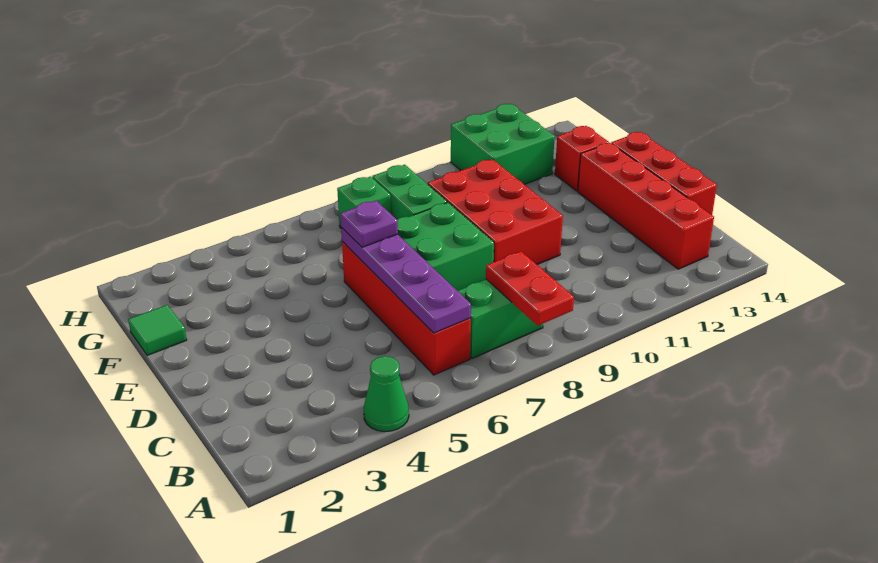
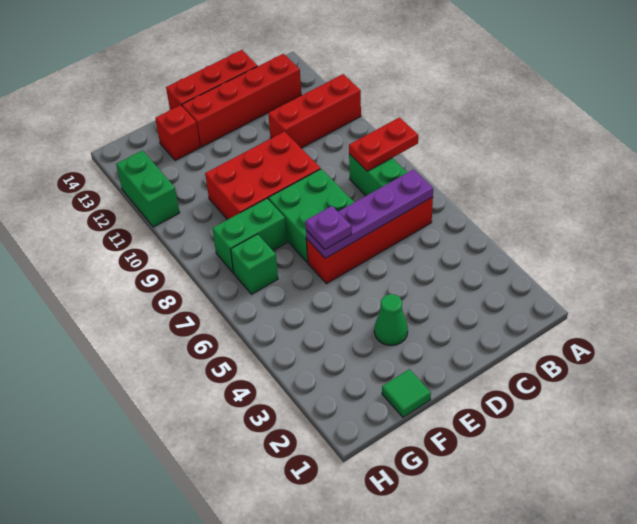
green cone A4 level 1 -> green cone E3 level 1
none -> red brick A11:C11 level 1
green brick G11:H12 level 1 -> green brick H11:H12 level 1

